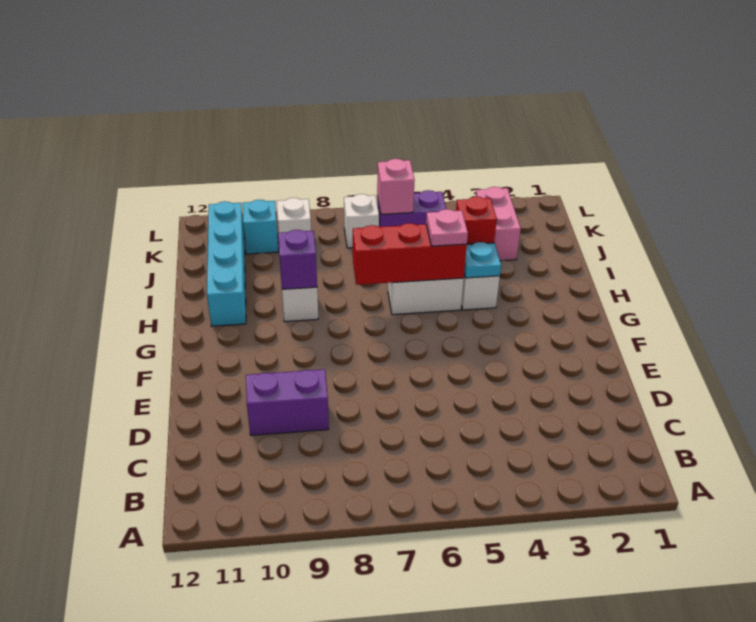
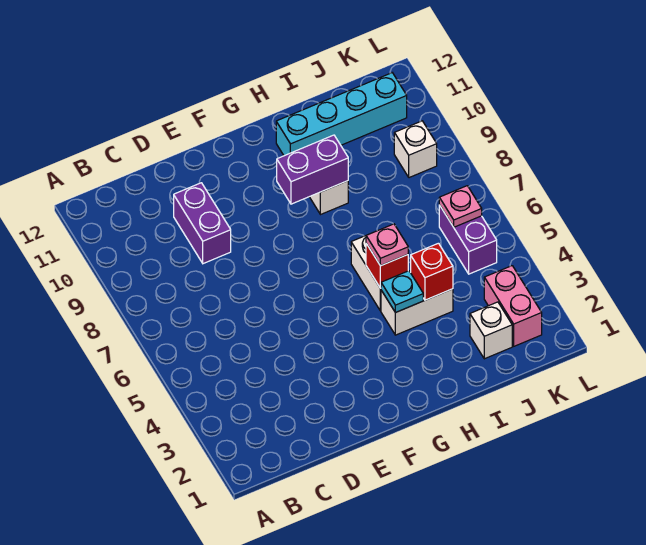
red brick H5:H7 level 2 -> red brick H5 level 2
purple brick H9 level 2 -> purple brick G9:H9 level 2
pink brick J3:K3 level 1 -> pink brick K2:K3 level 1
pink brick K6 level 2 -> pink plate K6 level 2
white brick K7 level 1 -> white brick J2 level 1
cyan brick K10 level 1 -> none

